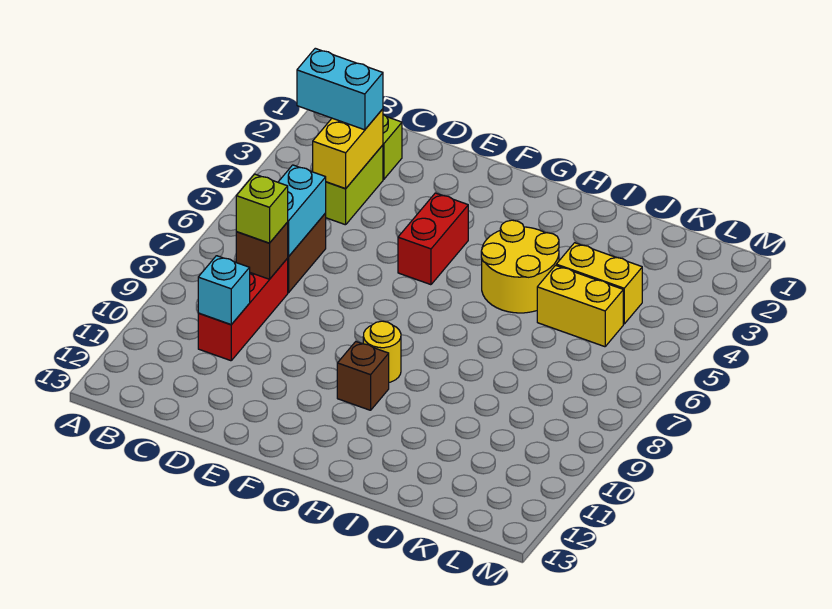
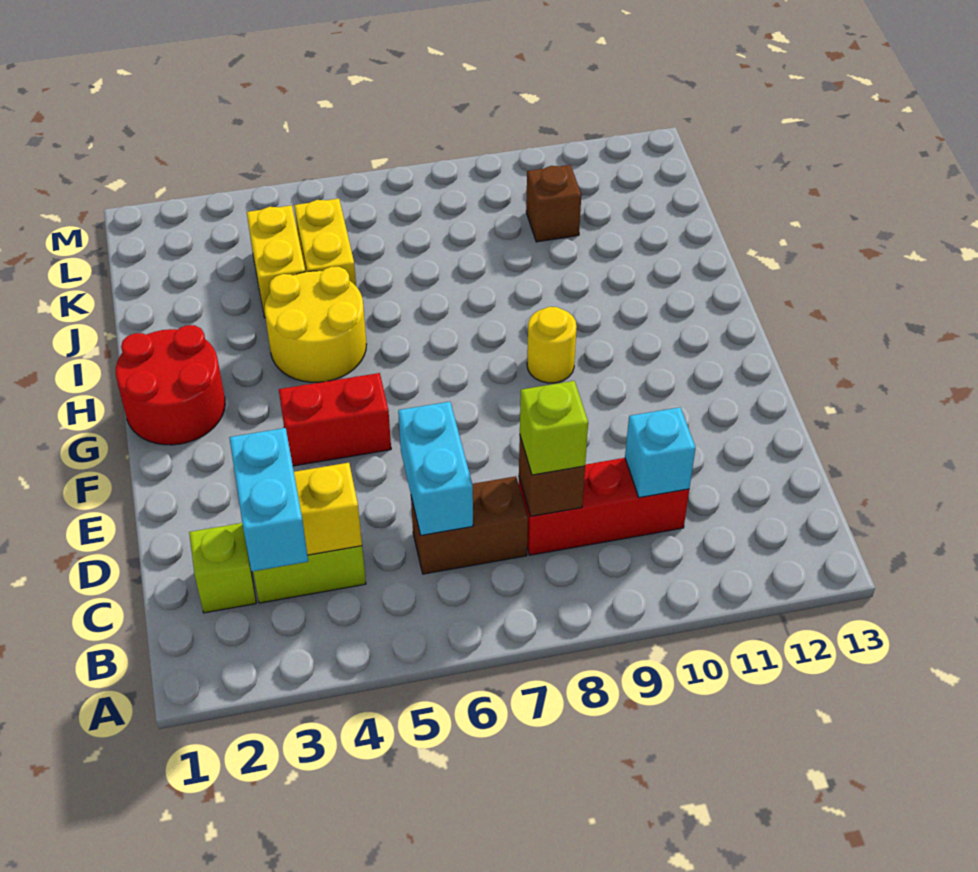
cyan brick C6:C7 level 2 -> cyan brick C6:D6 level 2
none -> red round brick G1:H2 level 1
brown brick G10 level 1 -> brown brick K10 level 1

